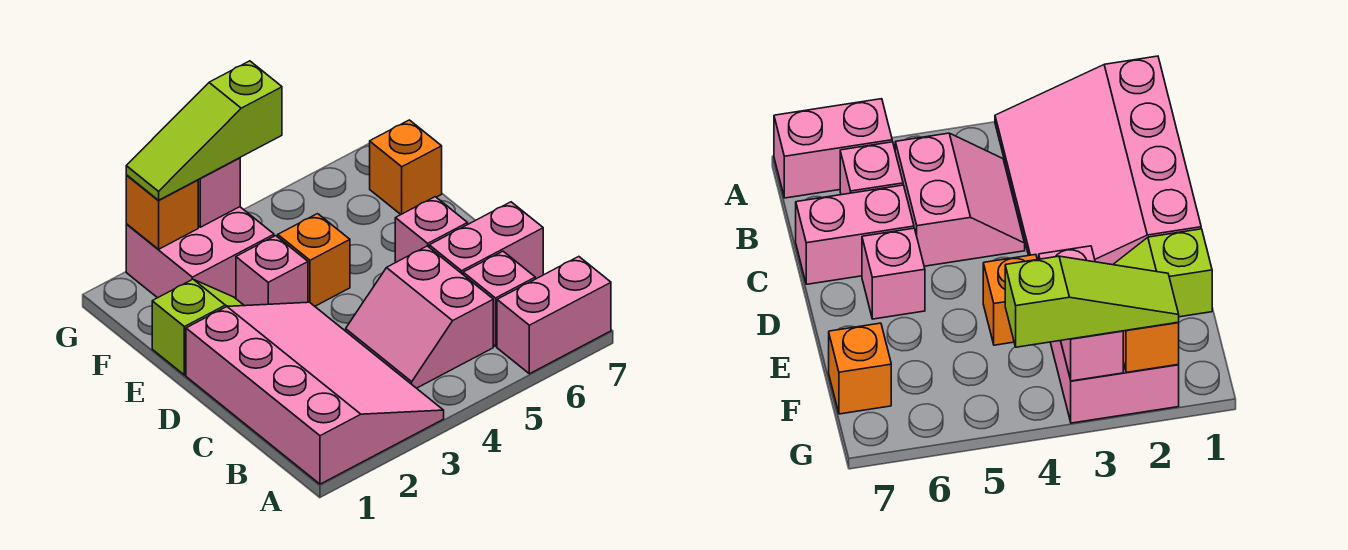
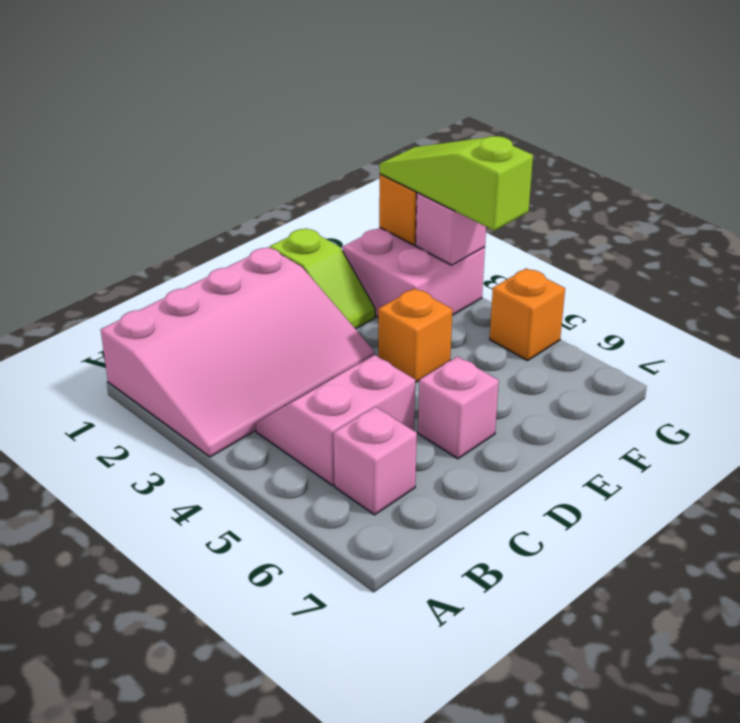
pink brick A6:A7 level 1 -> none
pink brick C6:C7 level 1 -> none
pink brick E3 level 1 -> none
orange brick F7 level 1 -> orange brick G5 level 1

